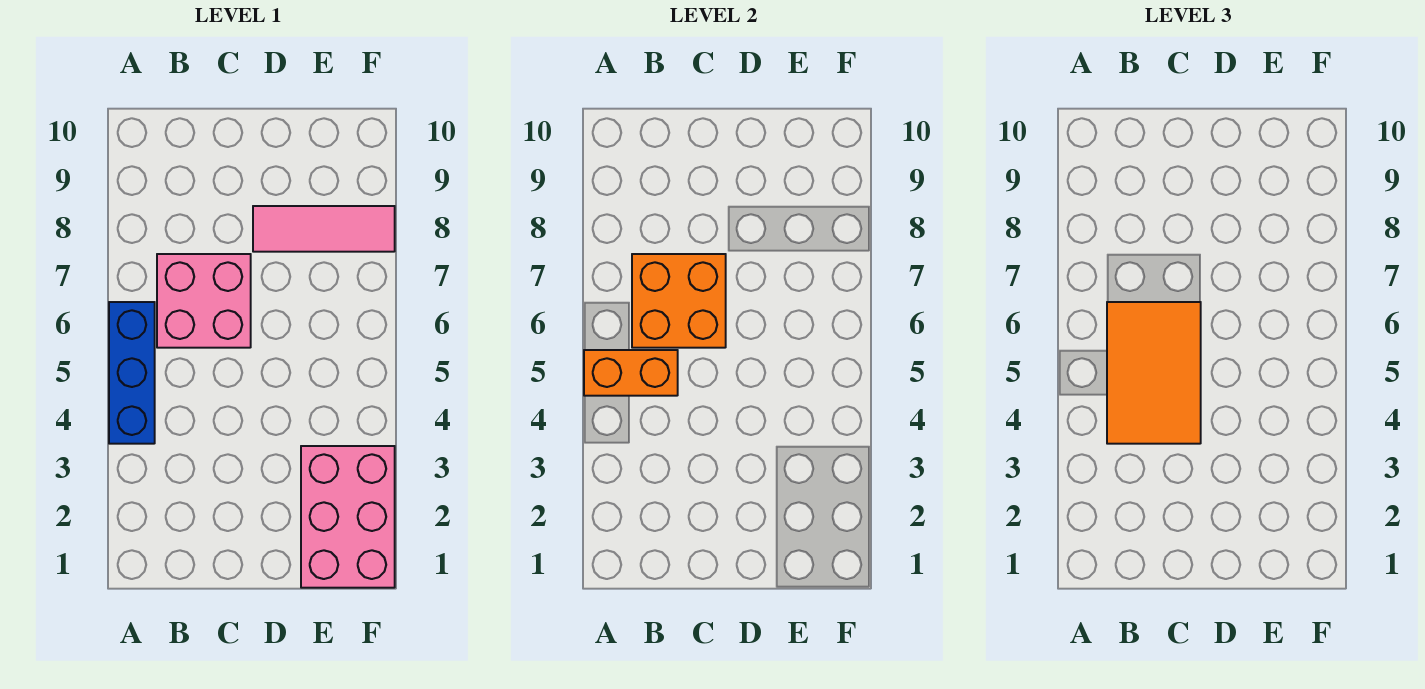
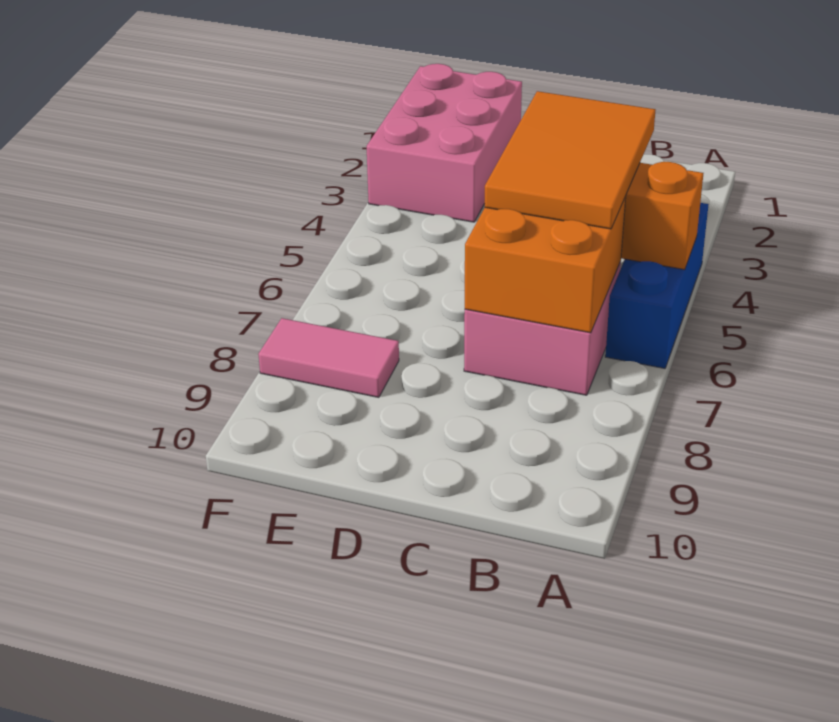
pink tile D8:F8 level 1 -> pink tile E8:F8 level 1

